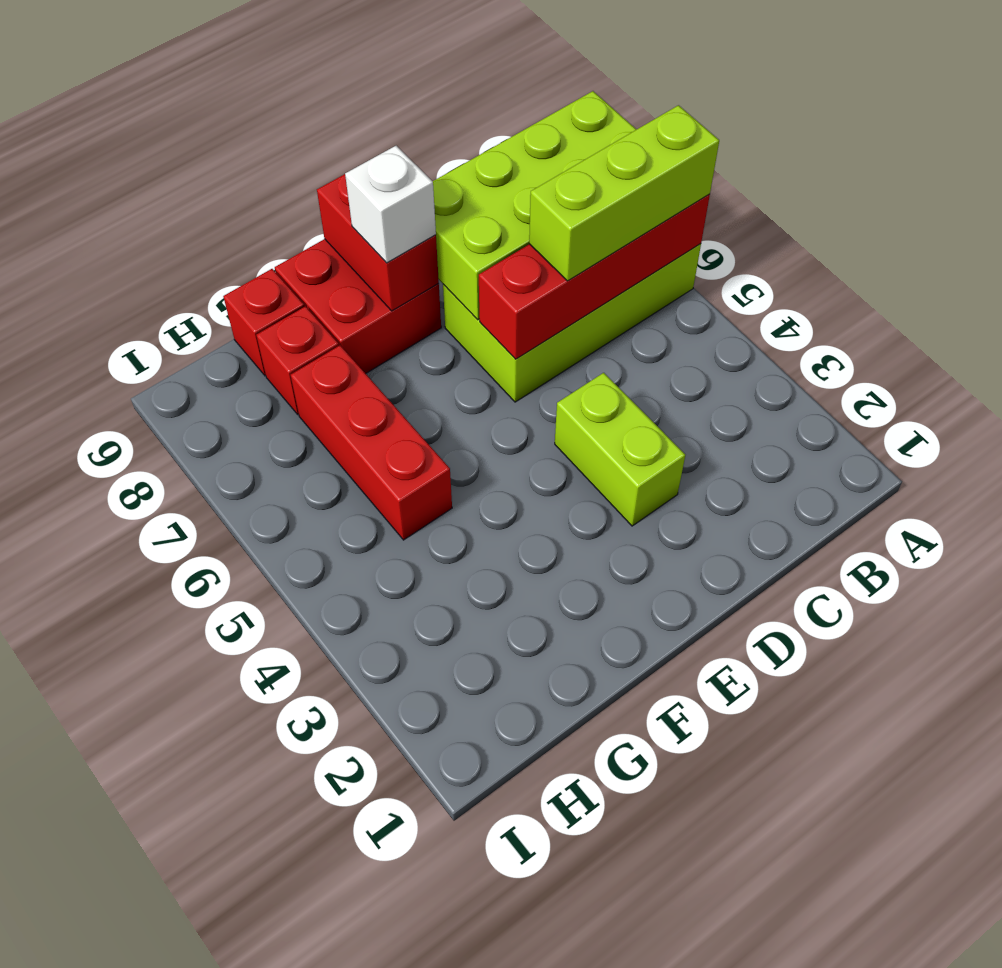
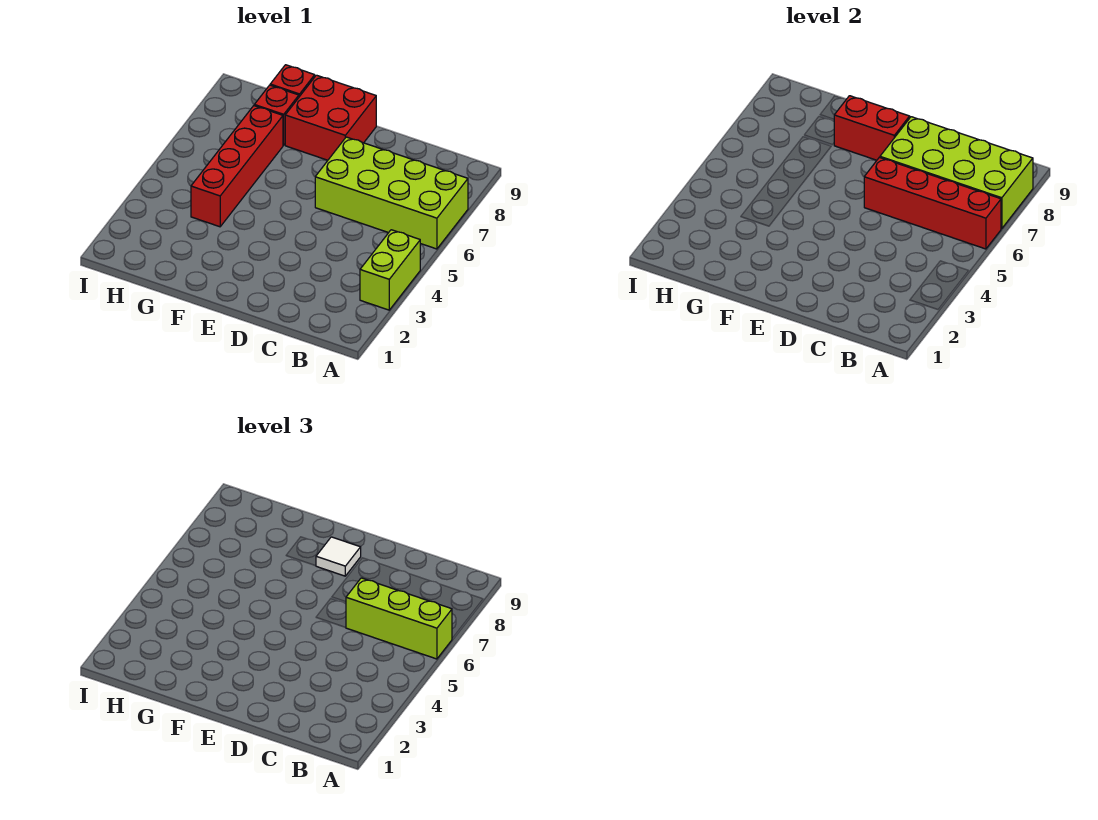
lime brick D3:D4 level 1 -> lime brick A3:A4 level 1
red brick E8:E9 level 2 -> red brick E8:F8 level 2
white brick E8 level 3 -> white tile E8 level 3
red brick G5:G7 level 1 -> red brick G4:G7 level 1

